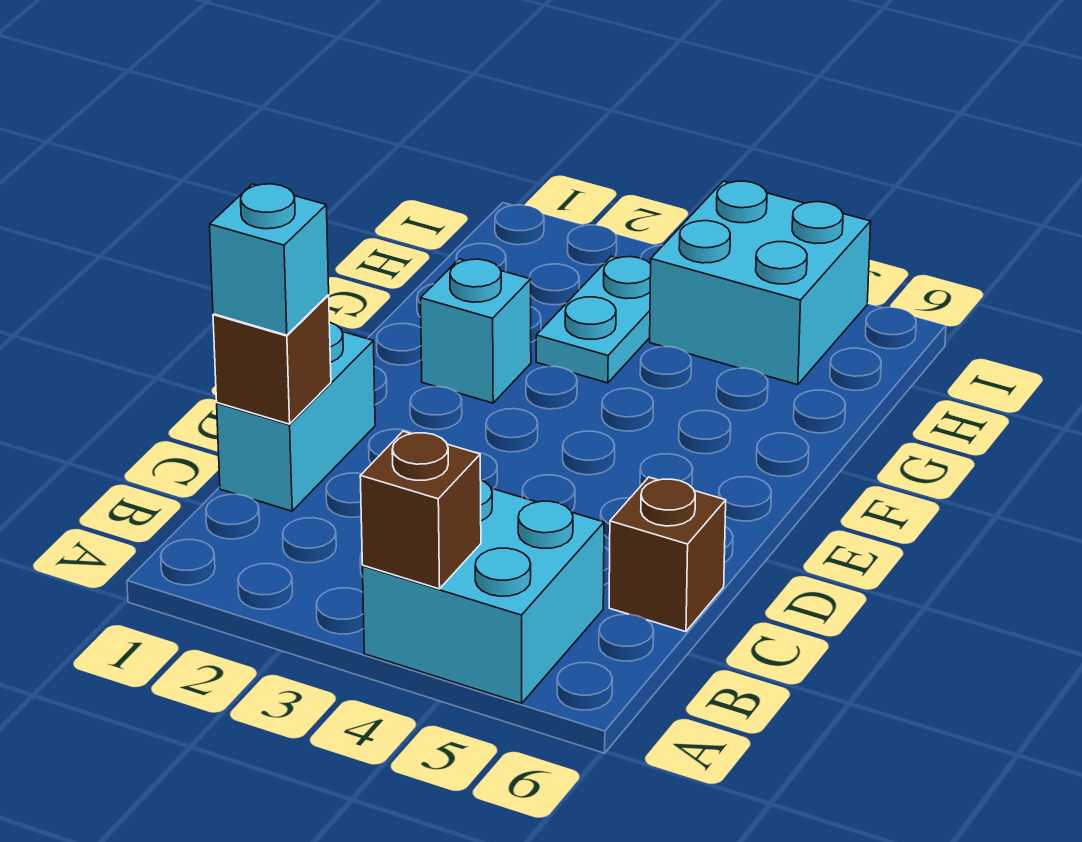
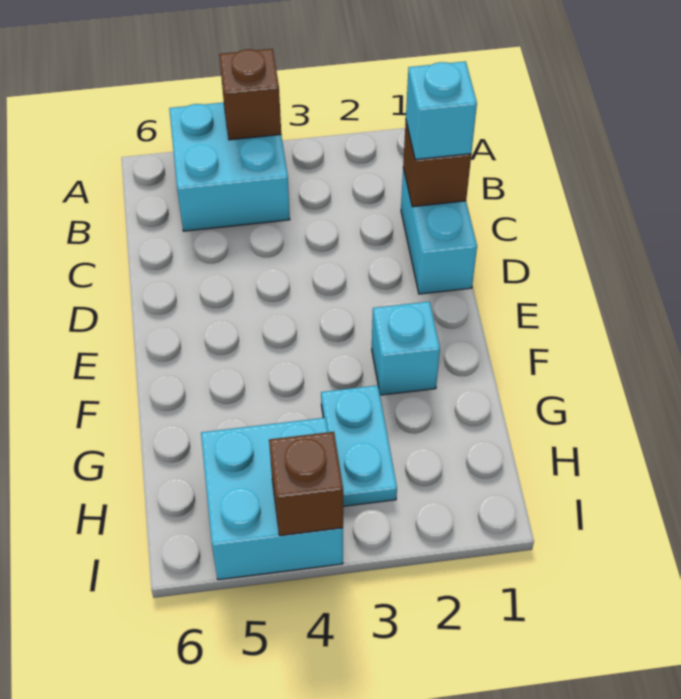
brown brick C6 level 1 -> brown brick I4 level 2

